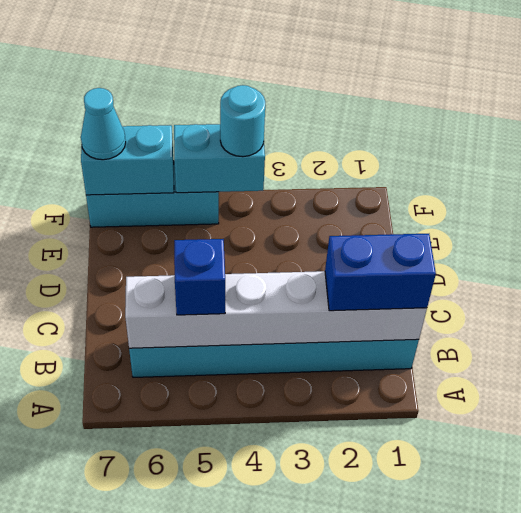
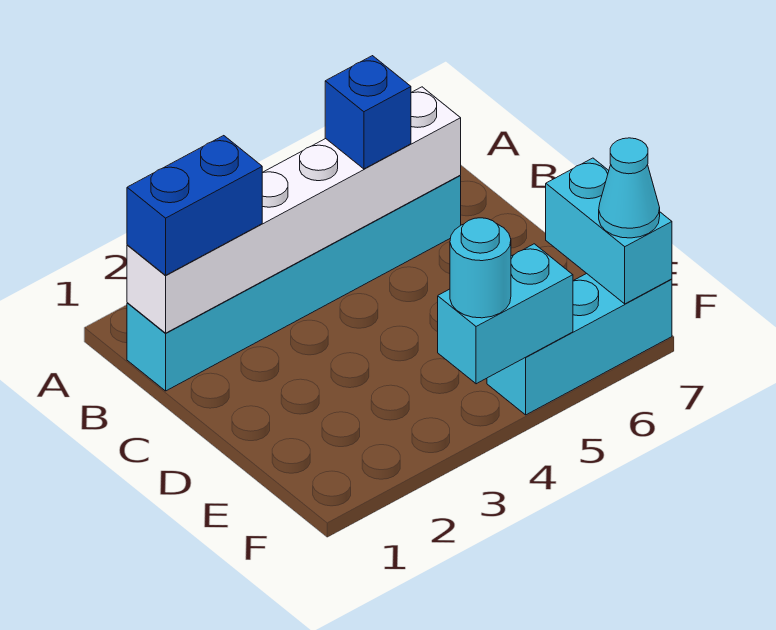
cyan brick F6:F7 level 2 -> cyan brick E7:F7 level 2

